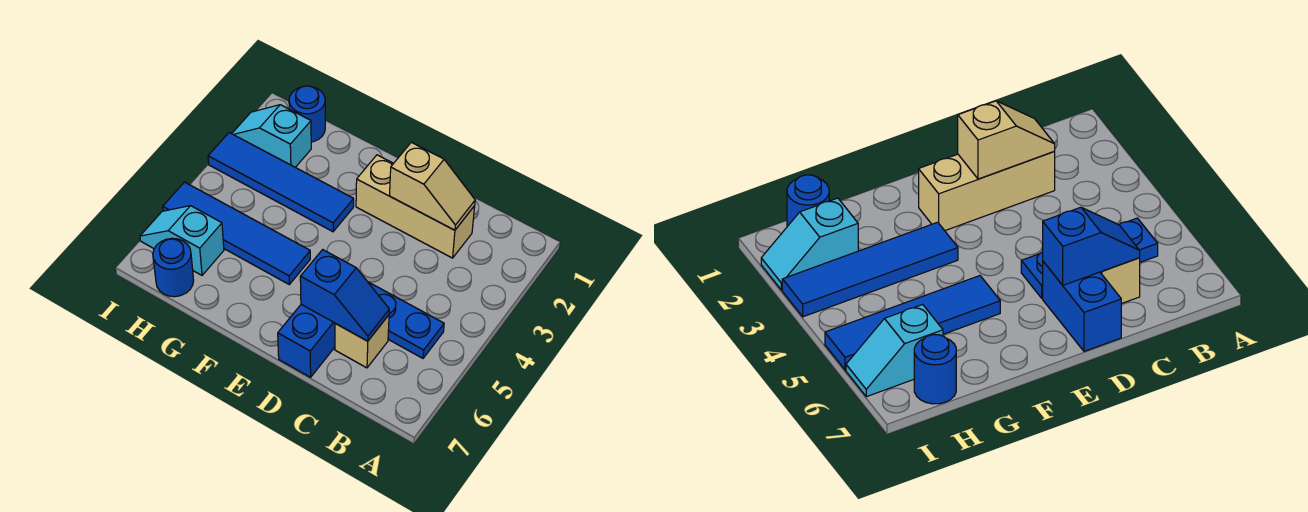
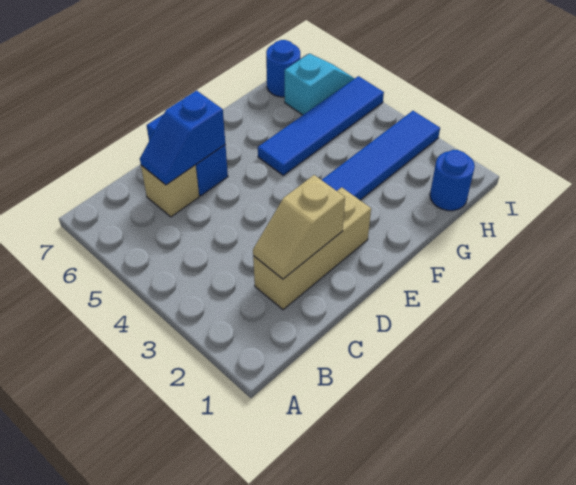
blue plate B5:D5 level 1 -> none
cyan slope H2:I2 level 1 top H -> none

